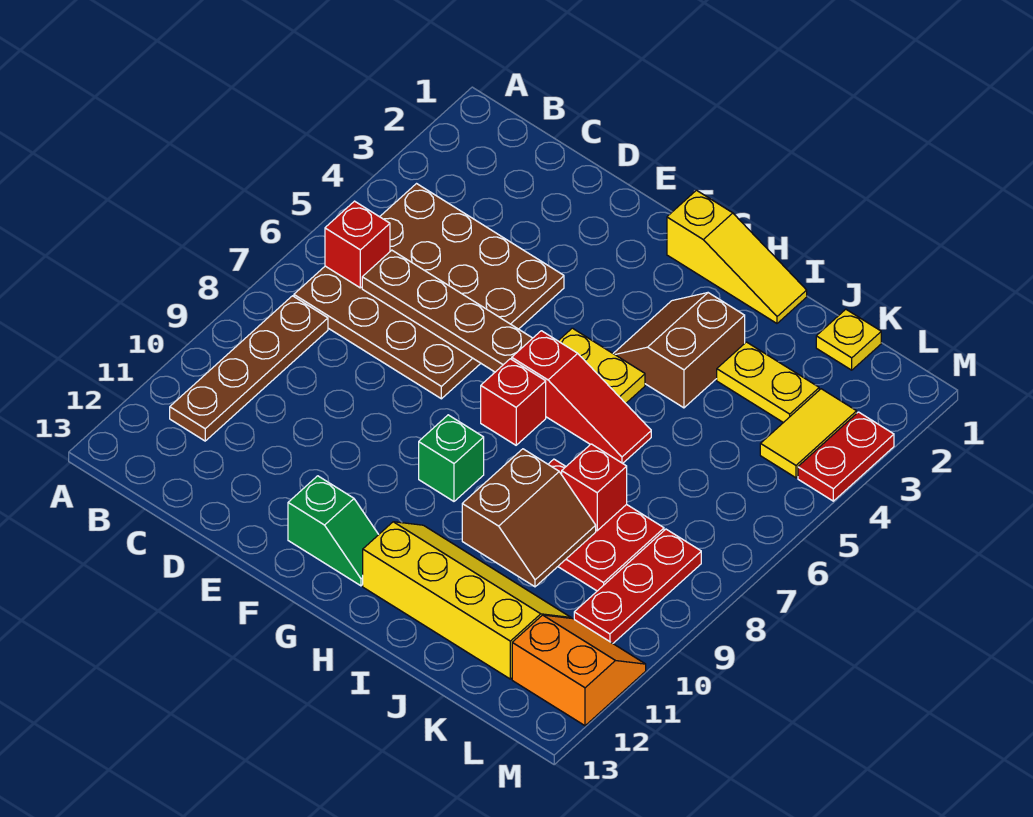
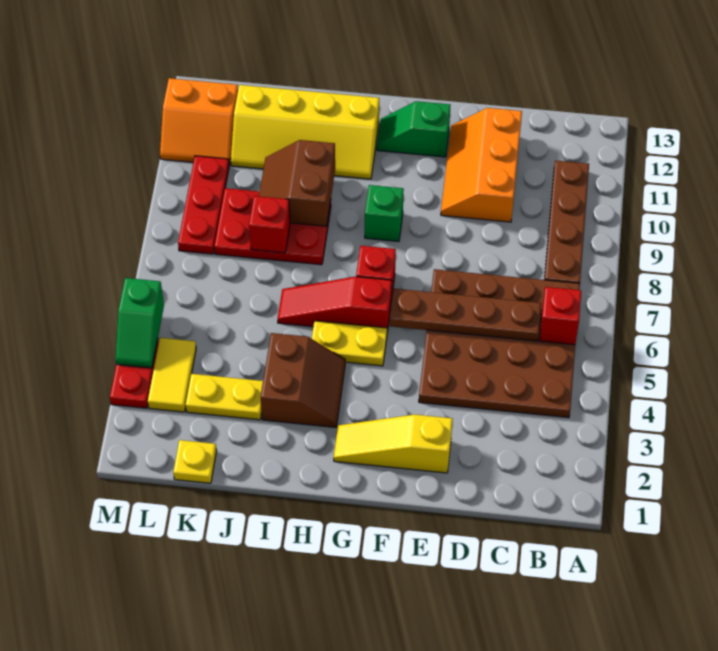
none -> orange slope D10:E12 level 1 top D
yellow slope G1:I1 level 1 top G -> yellow slope E2:G2 level 1 top E
none -> green slope M4:M5 level 2 top 5

